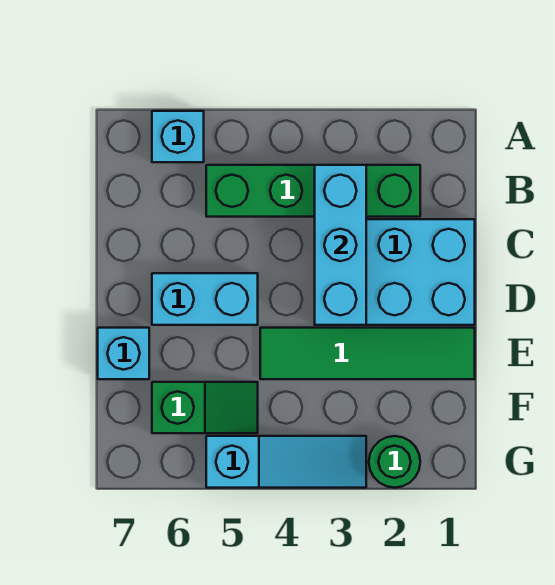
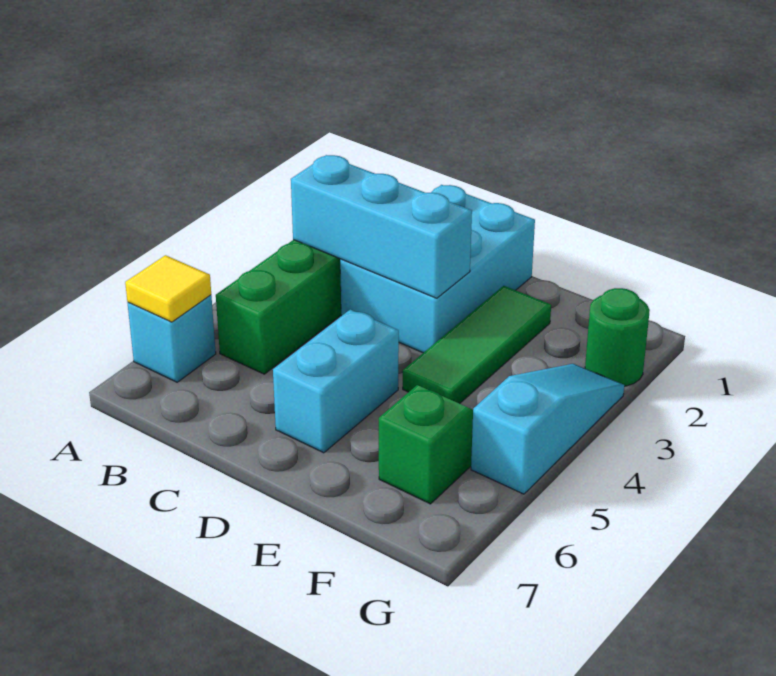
none -> yellow tile A6 level 2
green tile E1:E4 level 1 -> green tile E2:E4 level 1
cyan brick E7 level 1 -> none

